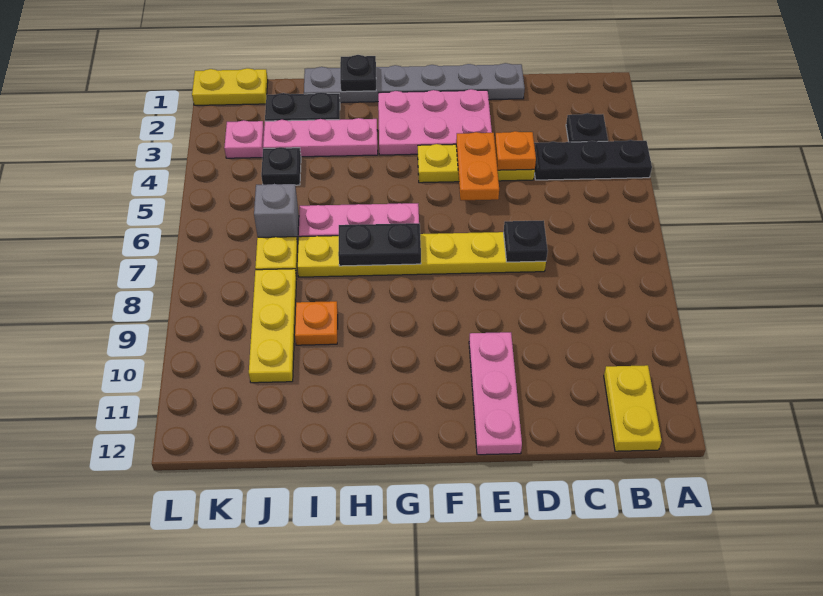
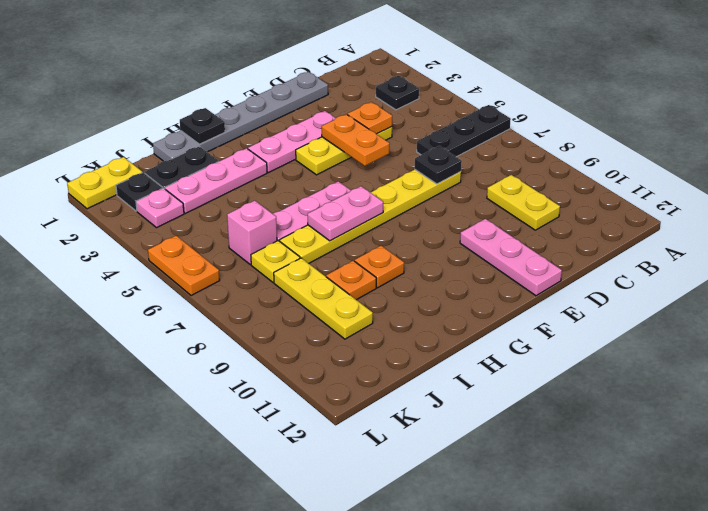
black plate A4:C4 level 1 -> black plate A6:C6 level 1
yellow plate B11:B12 level 1 -> yellow plate C9:C10 level 1
pink plate E2:G3 level 1 -> pink plate E3:G3 level 1
black plate G7:H7 level 2 -> pink plate G7:H7 level 2
none -> orange plate H9 level 1
black plate J4 level 1 -> black plate K2 level 1
grey brick J6 level 1 -> pink brick J6 level 1
none -> orange plate L5:L6 level 1

